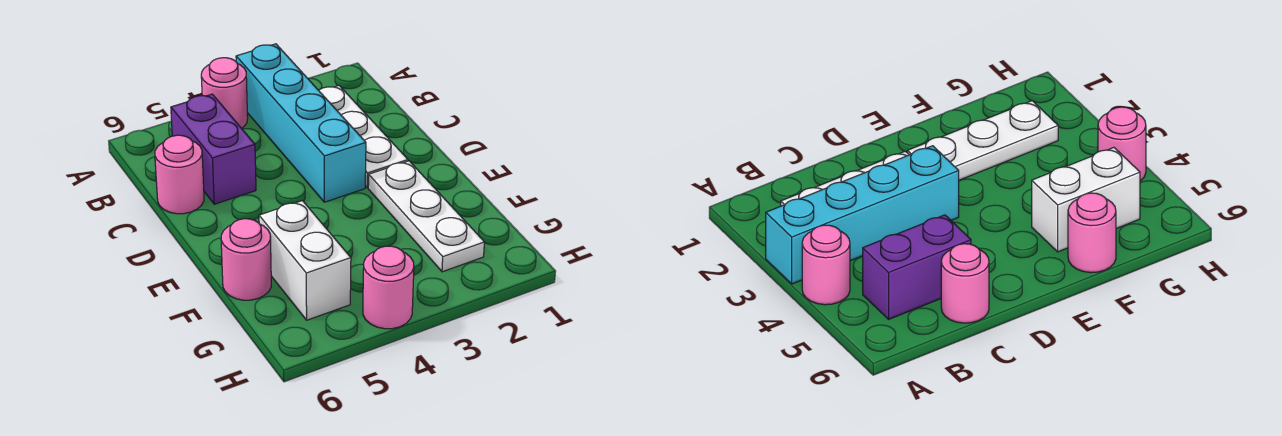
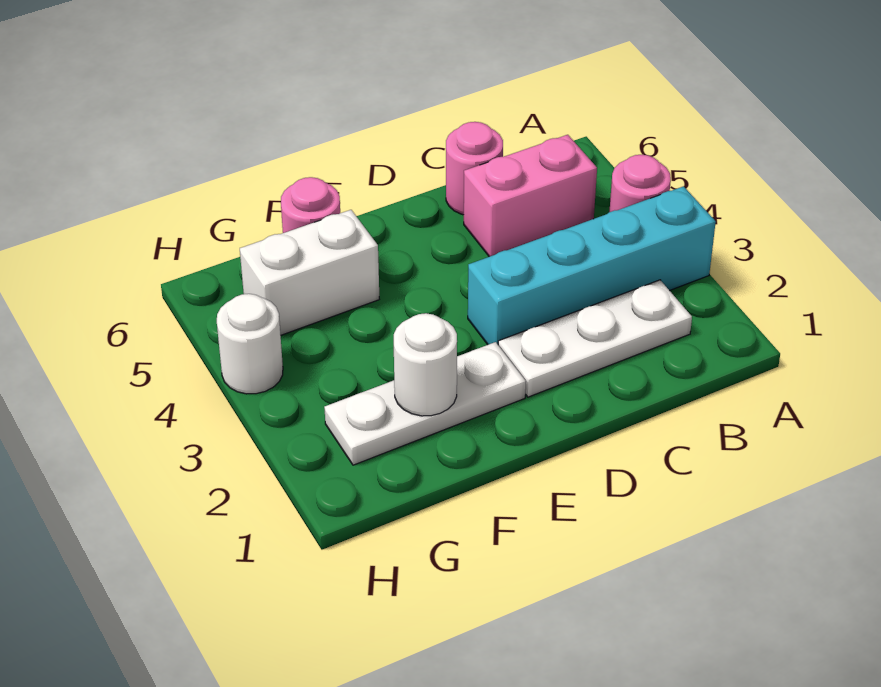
purple brick B5:C5 level 1 -> pink brick B5:C5 level 1
none -> white round brick F2 level 2
pink round brick H4 level 1 -> white round brick H4 level 1

